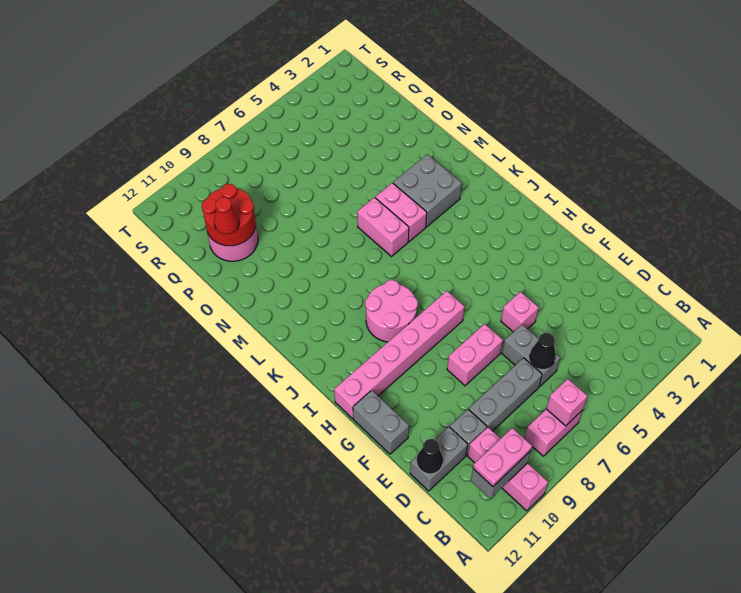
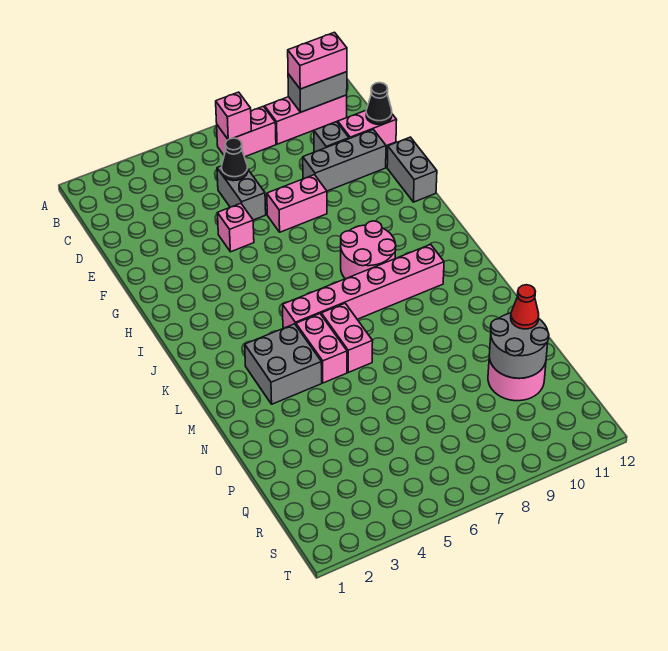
pink brick A10:C10 level 1 -> pink brick B9:B11 level 1
pink plate B10:B11 level 3 -> pink brick B10:B11 level 3
grey brick D7:D9 level 1 -> grey brick E9:E11 level 1
grey brick D11:D12 level 1 -> pink brick D11:D12 level 1
pink brick H7:H12 level 1 -> pink brick K5:K10 level 1
red round brick P10:Q11 level 2 -> grey round brick P10:Q11 level 2

